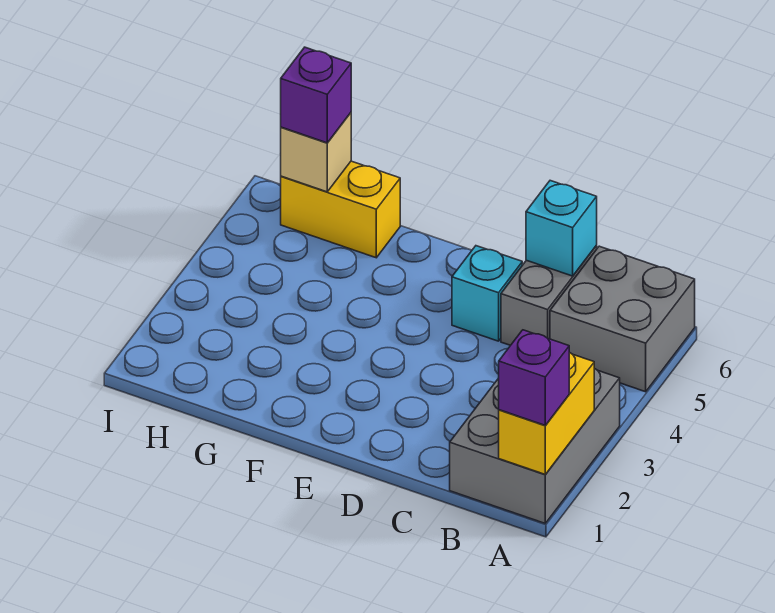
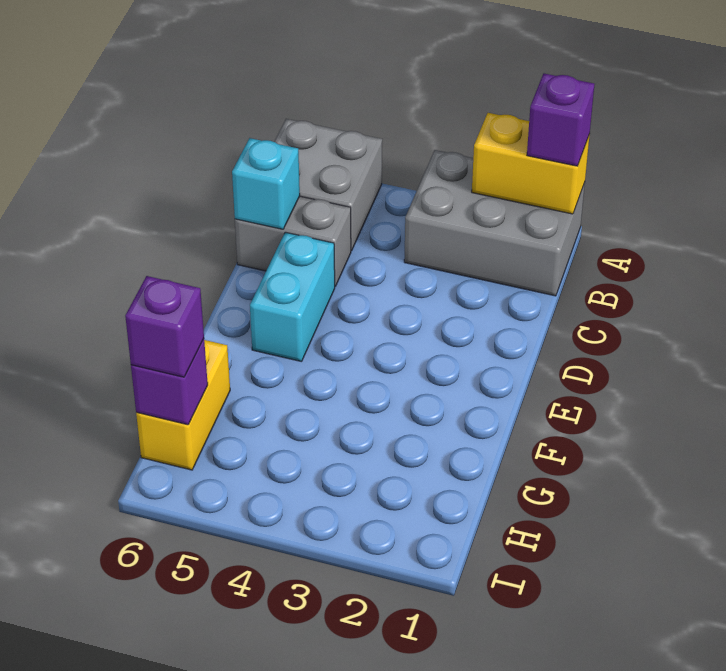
cyan brick D5 level 1 -> cyan brick D5:E5 level 1
tan brick H6 level 2 -> purple brick H6 level 2

